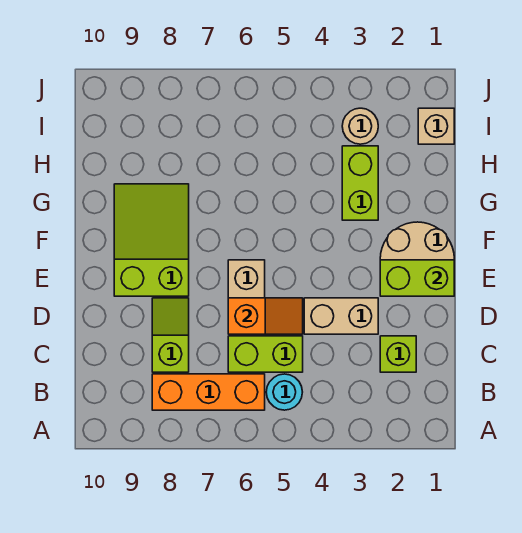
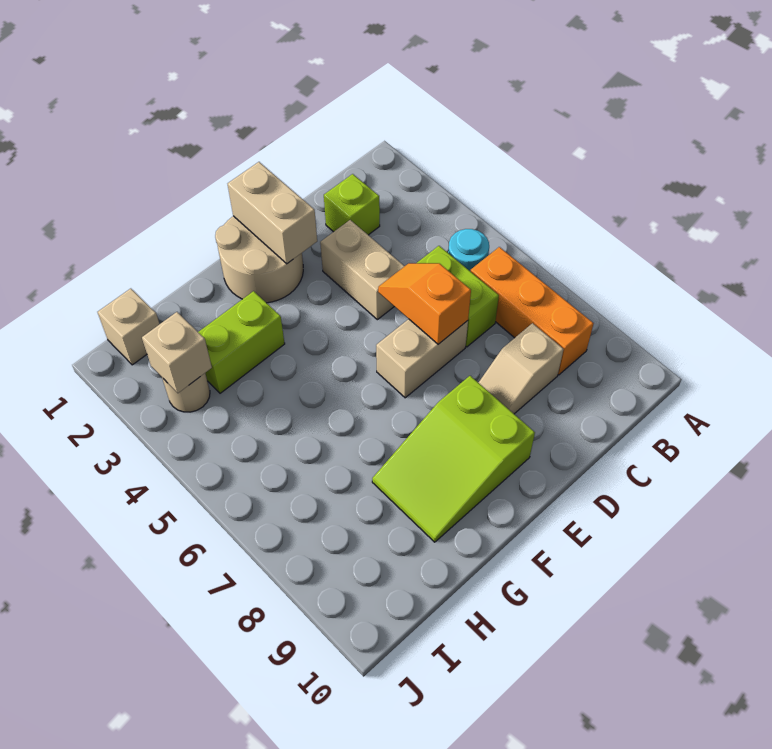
lime slope C8:D8 level 1 top C -> tan slope C8:D8 level 1 top C
lime brick E1:E2 level 2 -> tan brick E1:E2 level 2
none -> tan brick I3 level 2

